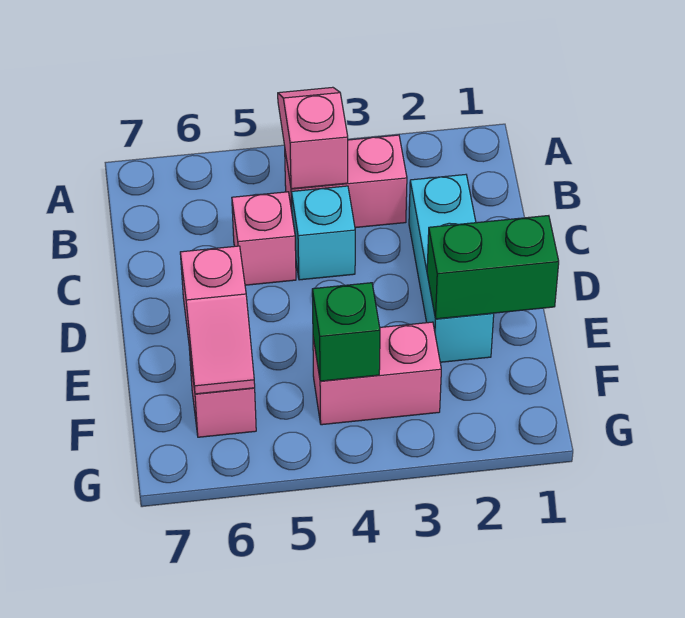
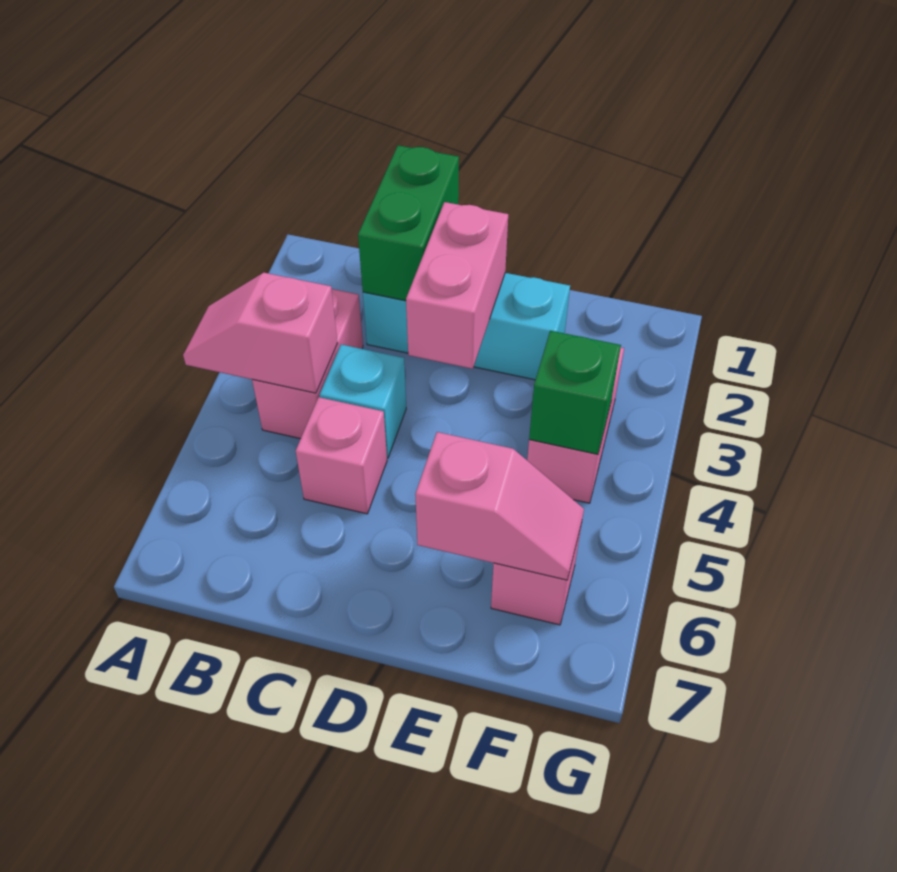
none -> pink brick D2:D3 level 2
green brick E1:E2 level 2 -> green brick C1:C2 level 2

